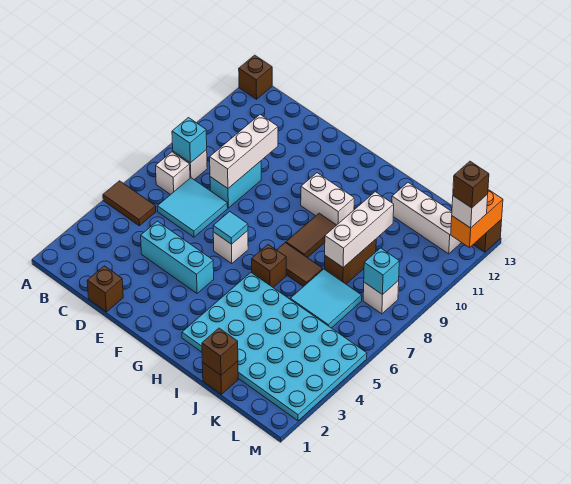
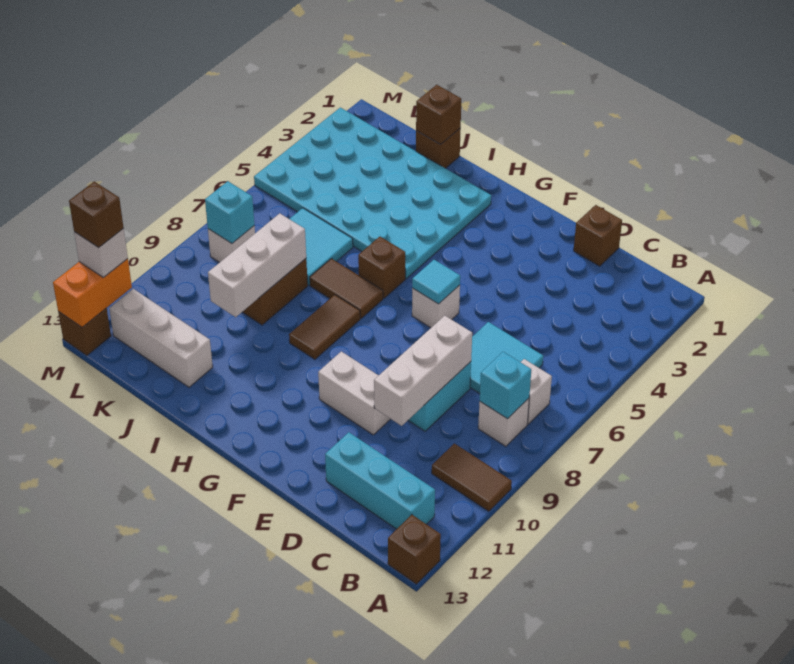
brown tile A5:B5 level 1 -> brown tile A10:B10 level 1
cyan brick D4:F4 level 1 -> cyan brick B12:D12 level 1
white brick G10:H10 level 1 -> white brick E10:F10 level 1

